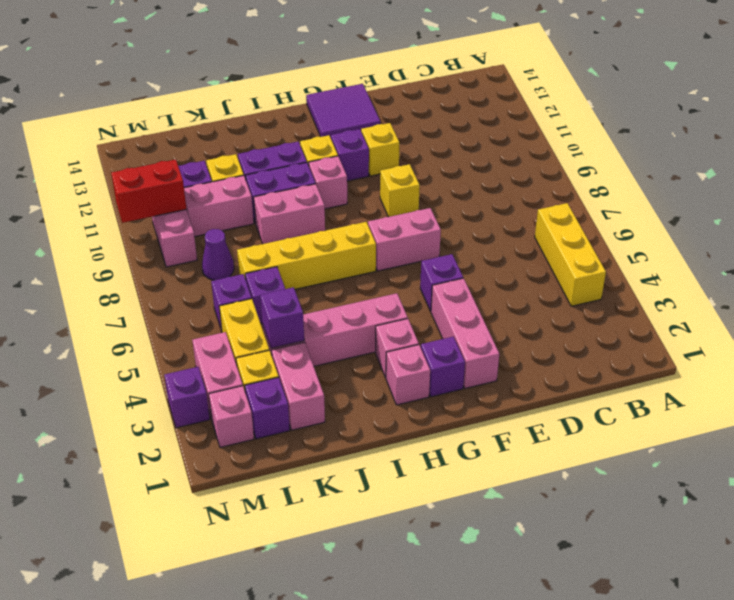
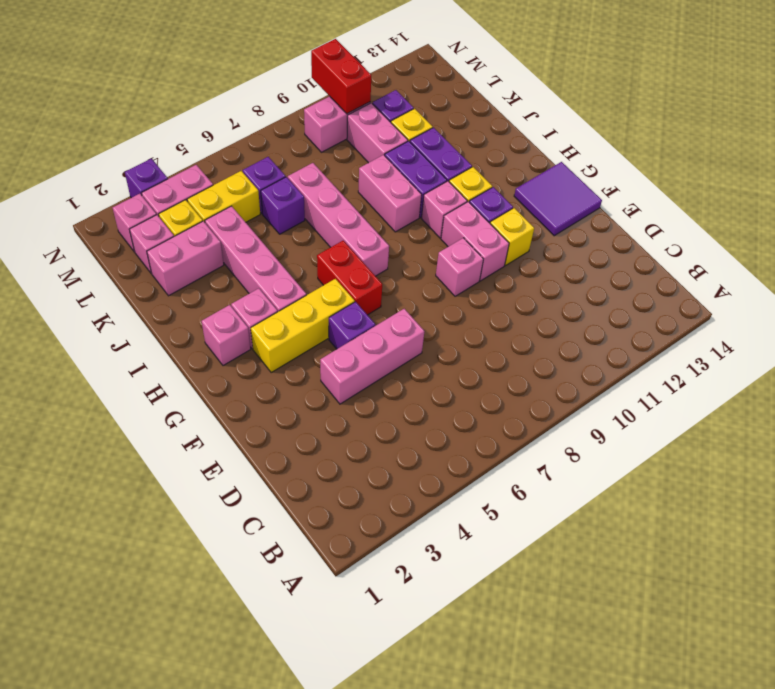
yellow brick B4:B6 level 1 -> yellow brick G3:G5 level 1
pink brick F2:F4 level 1 -> pink brick E4:E6 level 1
pink brick F7:G7 level 1 -> pink brick F10:G10 level 1
yellow brick F9 level 1 -> pink brick F9 level 1
purple brick G2 level 1 -> none
none -> red brick G6:H6 level 1
yellow brick H7:K7 level 1 -> pink brick H7:K7 level 1
purple brick K4 level 2 -> none
purple brick L2 level 1 -> pink brick L2 level 1
purple cone L8 level 1 -> none

